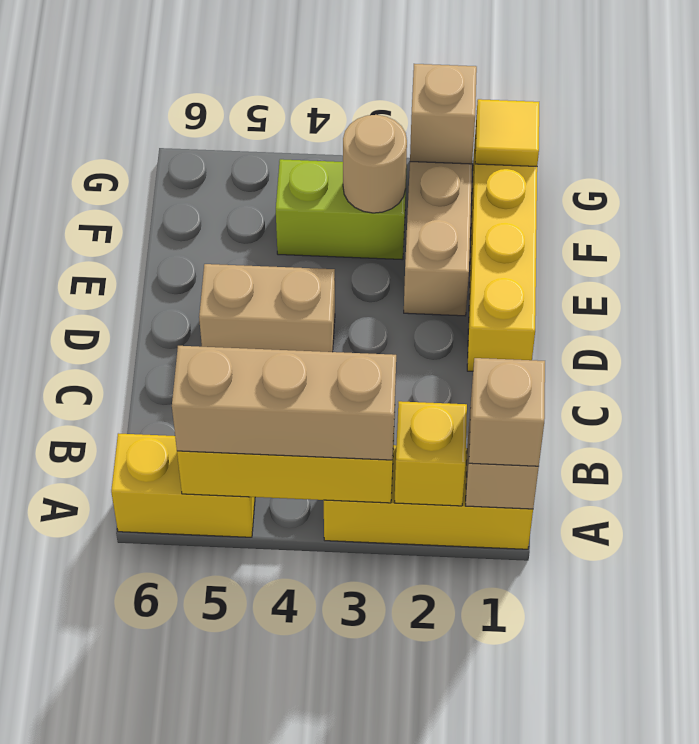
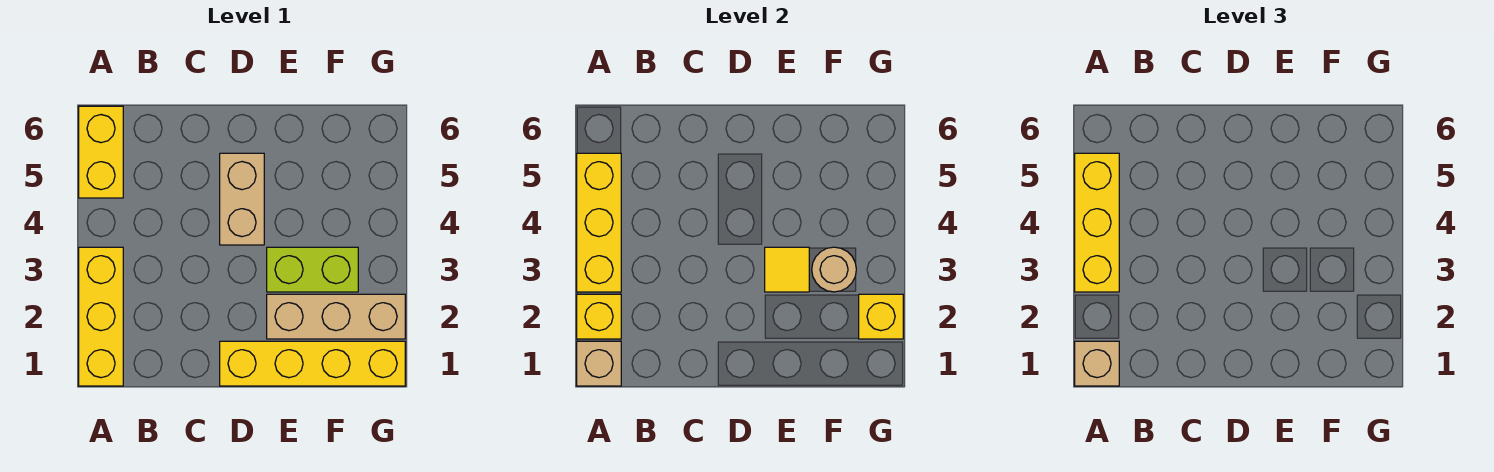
tan brick A3:A5 level 3 -> yellow brick A3:A5 level 3
lime brick F3:F4 level 1 -> lime brick E3:F3 level 1
yellow tile G1 level 2 -> yellow tile E3 level 2
tan brick G2 level 2 -> yellow brick G2 level 2

